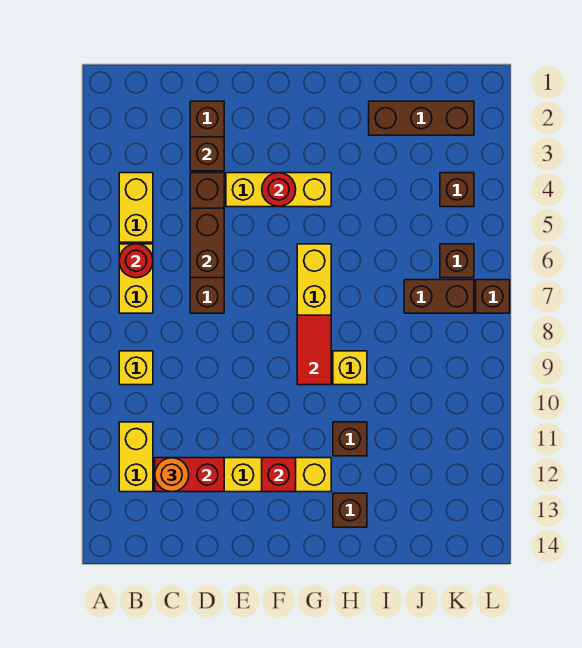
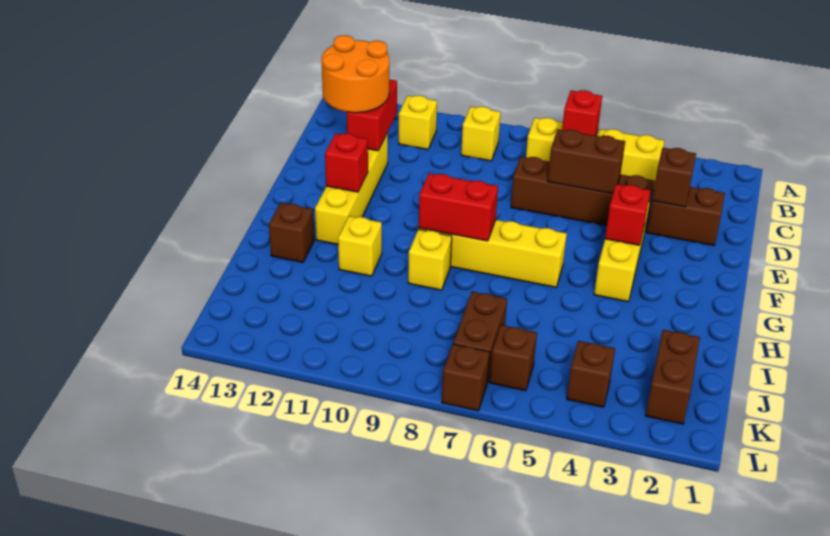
red round brick B6 level 2 -> red brick B6 level 2
yellow brick B11:B12 level 1 -> yellow brick B11 level 1
orange round brick C12 level 3 -> orange round brick C12:D13 level 3
red round brick F4 level 2 -> red brick F4 level 2
red tile G8:G9 level 2 -> red brick G8:G9 level 2
brown brick H11 level 1 -> yellow brick H11 level 1
brown brick I2:K2 level 1 -> brown brick J2:K2 level 1

